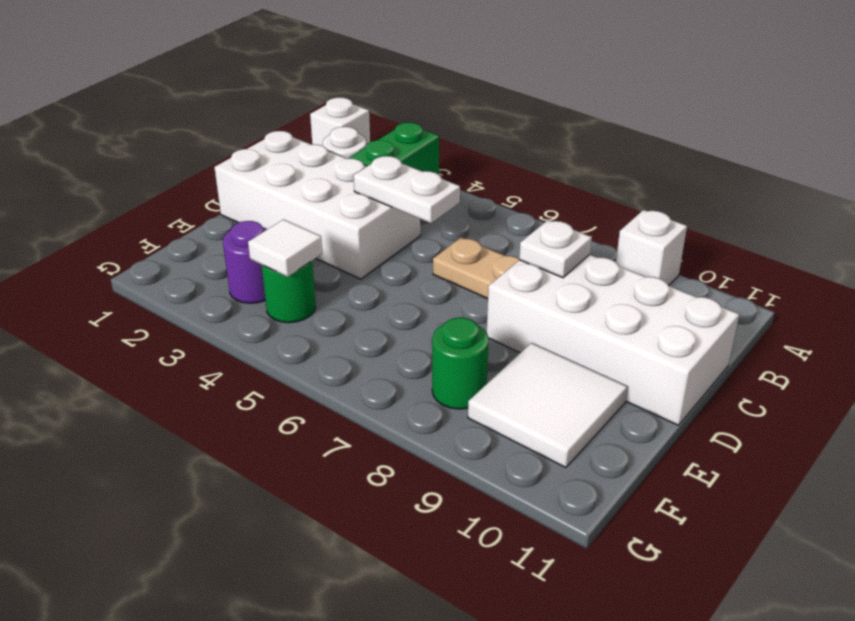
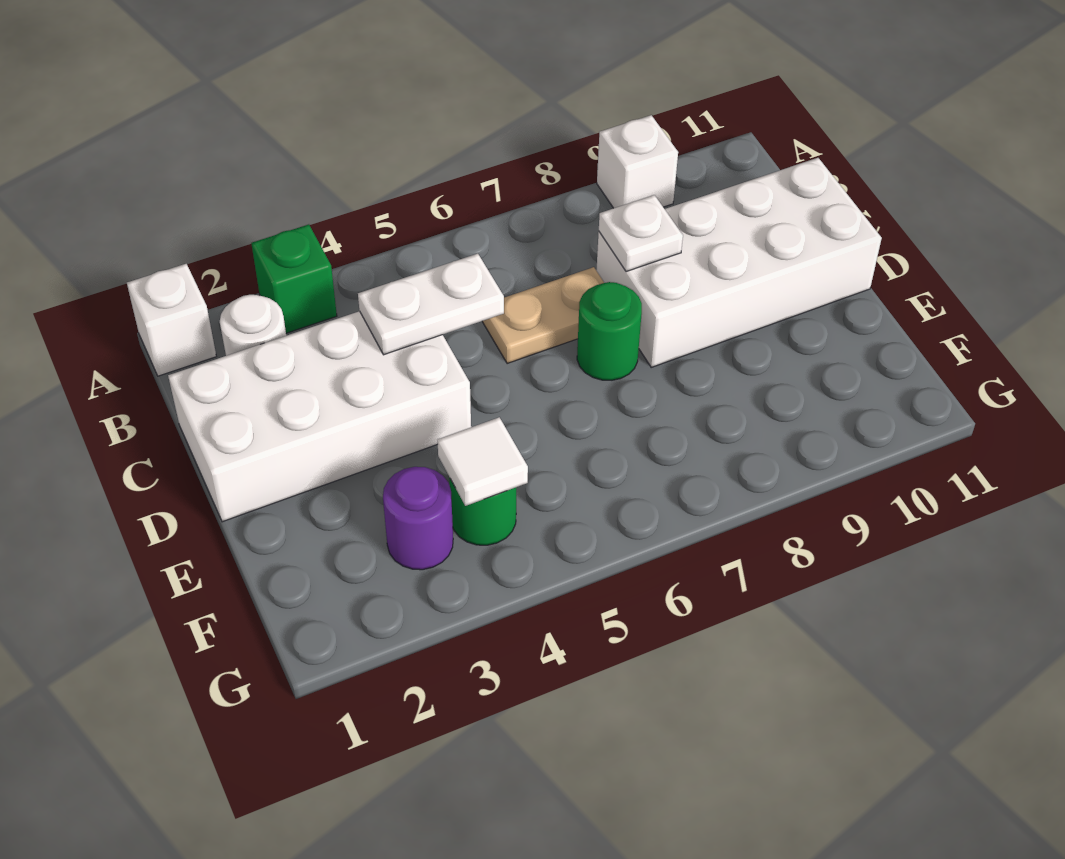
green brick A3:B3 level 1 -> green brick A3 level 1
white tile E9:F10 level 1 -> none
green round brick F8 level 1 -> green round brick D7 level 1

